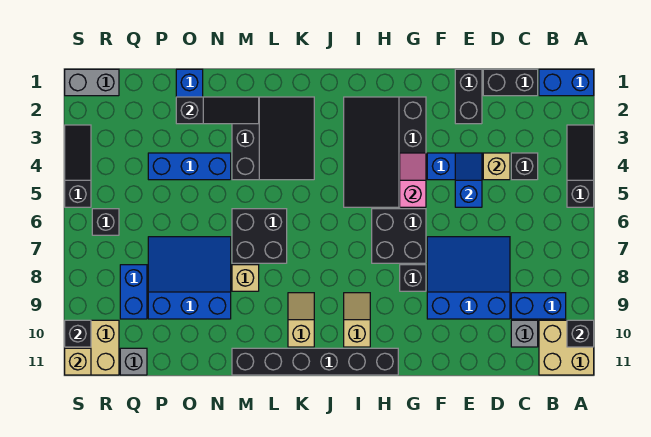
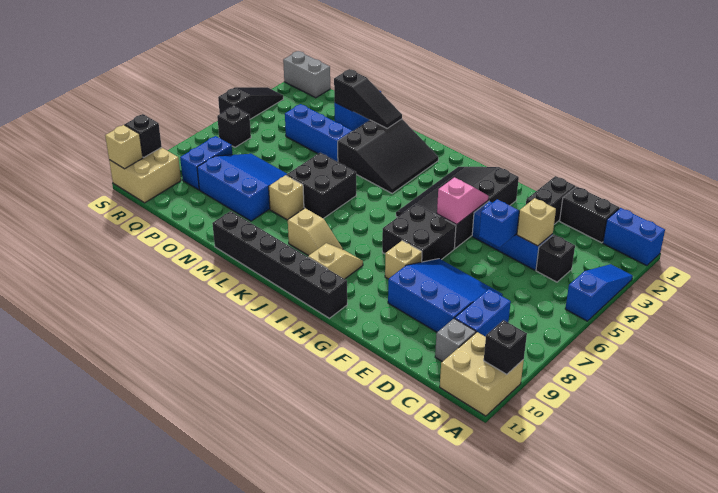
black slope A3:A5 level 1 top 5 -> blue slope A3:A5 level 1 top 5
blue brick B9:C9 level 1 -> blue brick C8:C9 level 1
black brick G8 level 1 -> tan brick G8 level 1
tan slope K9:K10 level 1 top 10 -> tan slope J9:K9 level 1 top K
grey brick Q11 level 1 -> none

